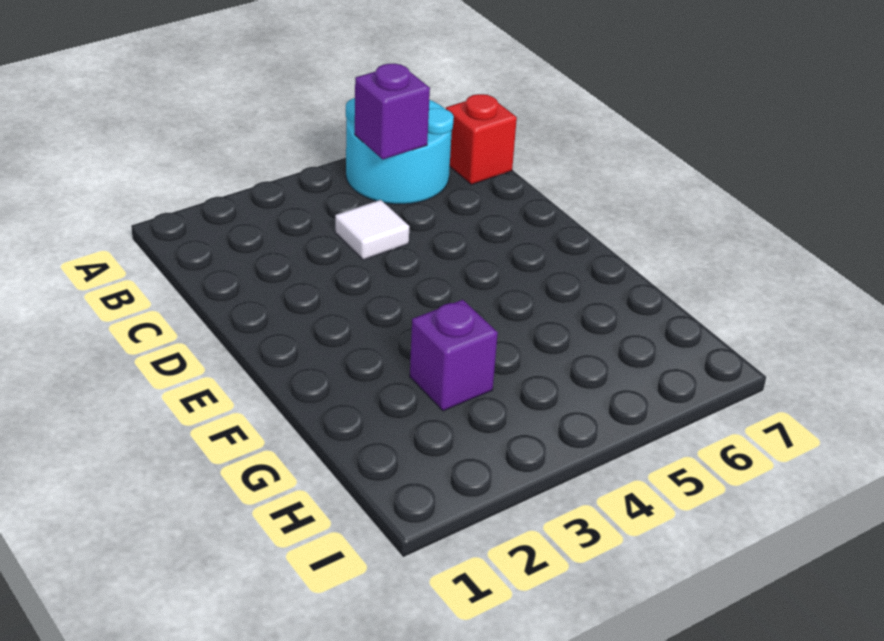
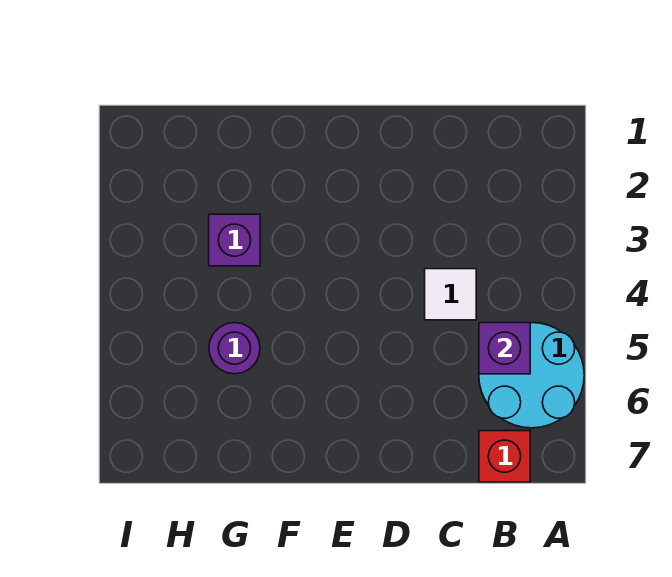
none -> purple round brick G5 level 1

